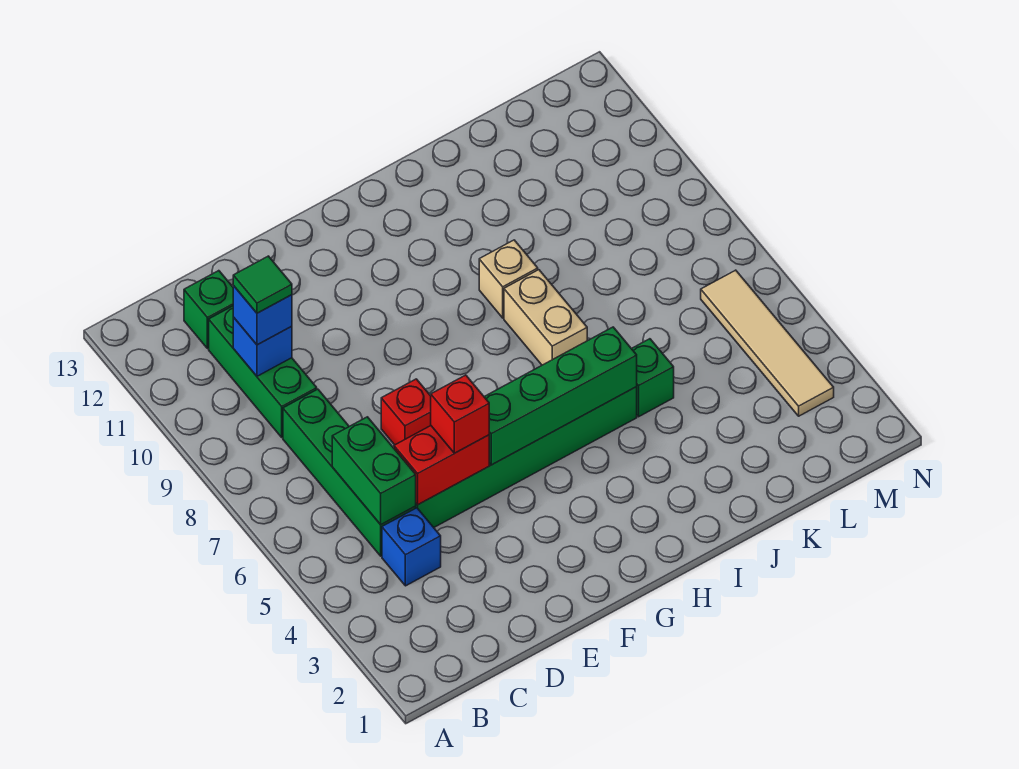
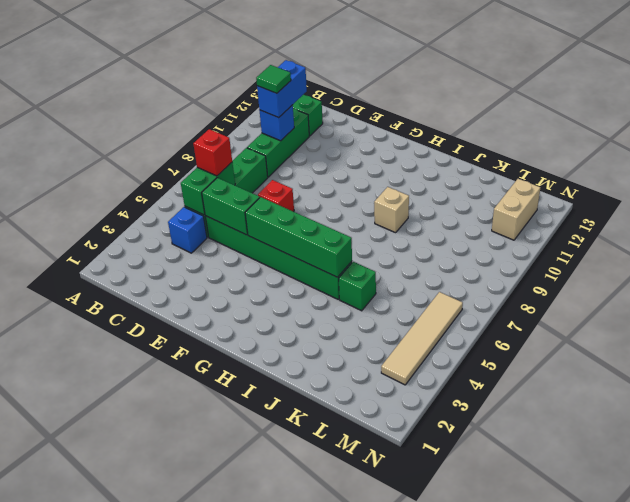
blue brick C10 level 3 -> blue brick C10:C11 level 3
red brick D5:E5 level 2 -> green brick D5:E5 level 2
red brick E5 level 3 -> red brick C6 level 3
tan brick I7:I8 level 1 -> tan brick M11:M12 level 1

